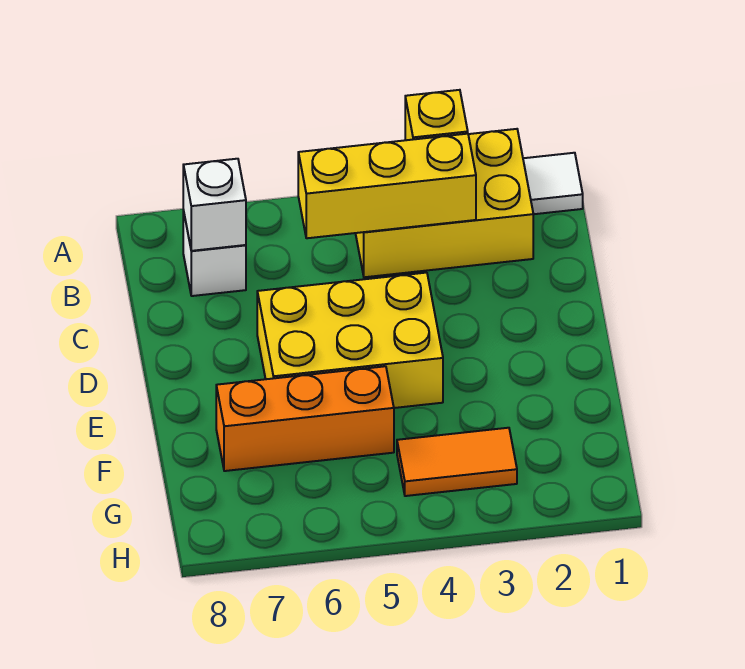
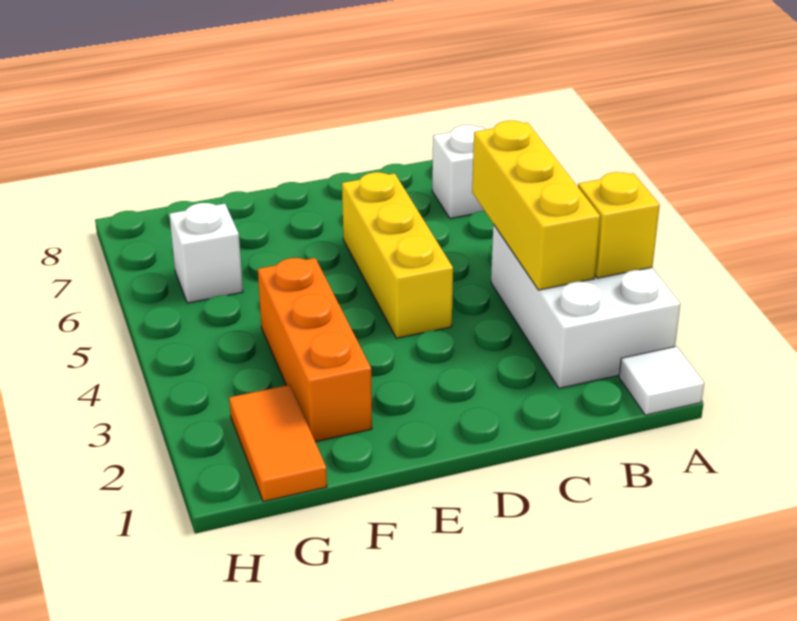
yellow brick A2:B4 level 1 -> white brick A2:B4 level 1
white brick B7 level 2 -> white brick G6 level 1
yellow brick D4:E6 level 1 -> yellow brick D4:D6 level 1
orange brick F5:F7 level 1 -> orange brick F2:F4 level 1
orange tile G3:G4 level 1 -> orange tile G1:G2 level 1

